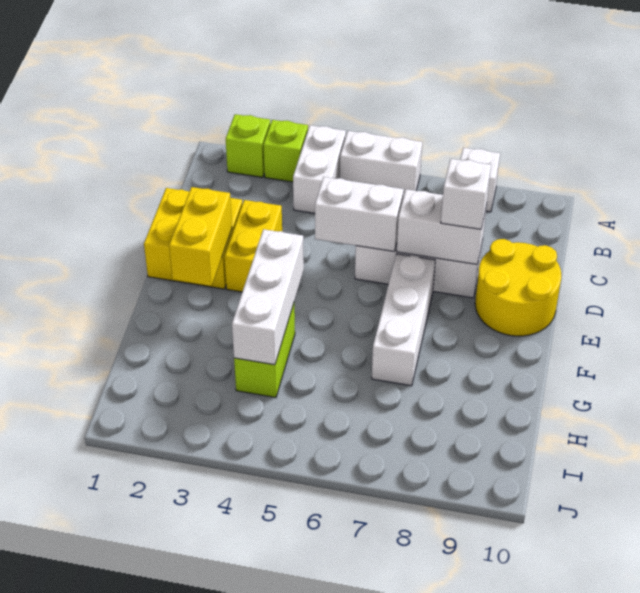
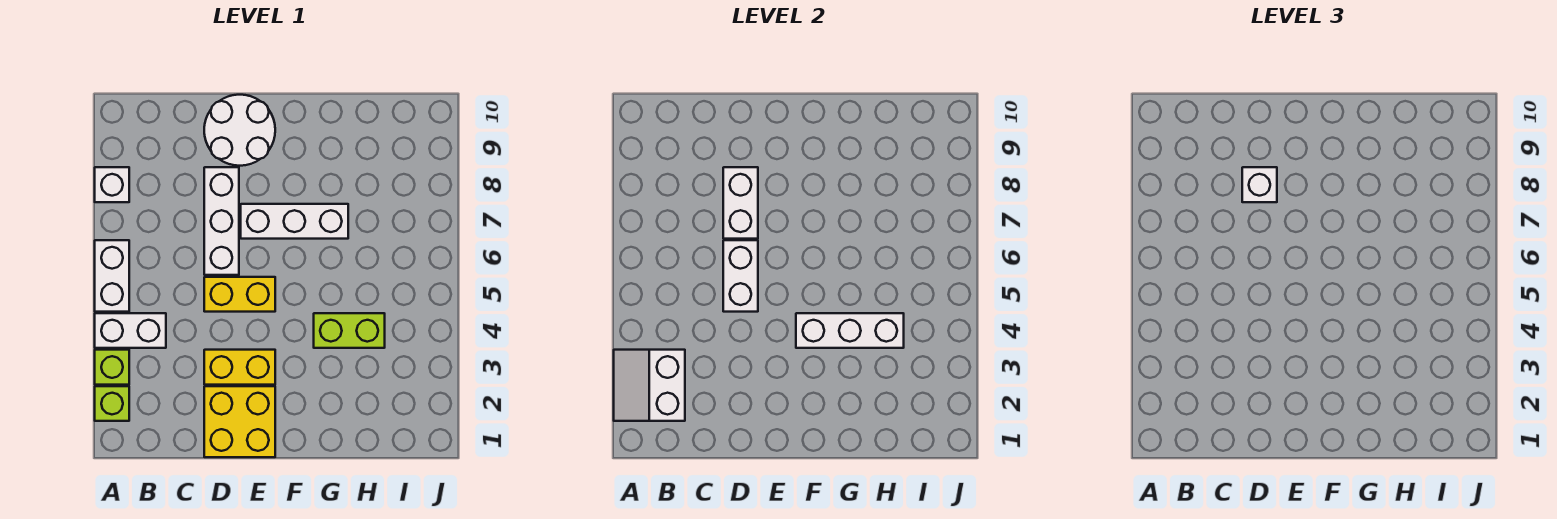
none -> white slope A2:B3 level 2 top B
yellow round brick D9:E10 level 1 -> white round brick D9:E10 level 1
yellow brick E2:F2 level 2 -> yellow brick D5:E5 level 1

